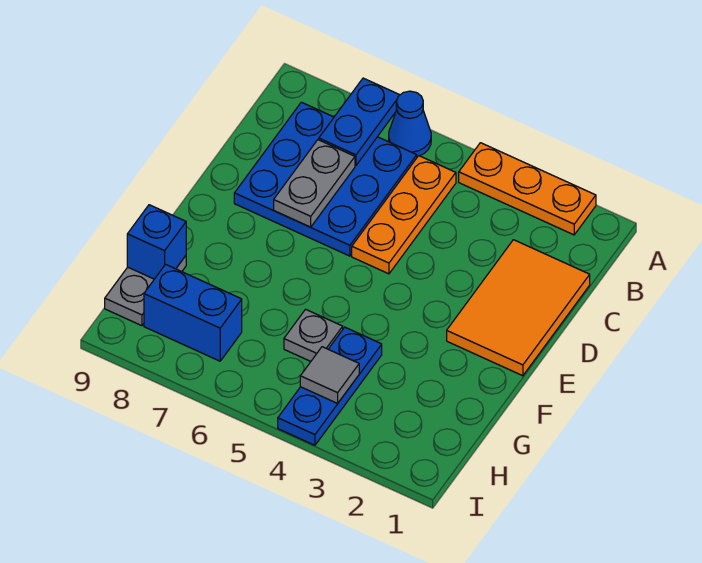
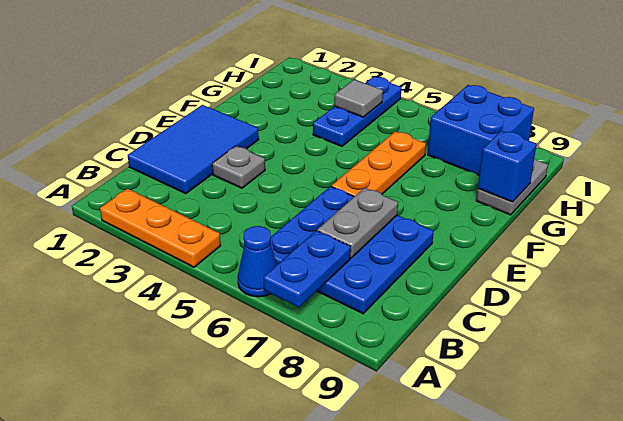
orange plate B5:D5 level 1 -> orange plate E6:G6 level 1
orange tile C1:E2 level 1 -> blue tile C1:E2 level 1
grey plate G5 level 1 -> grey plate D3 level 1
blue brick H7:H8 level 1 -> blue brick H7:I8 level 1

